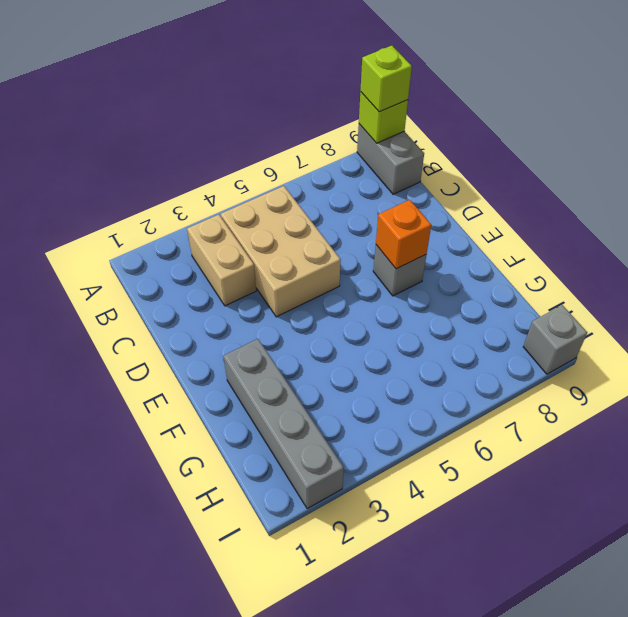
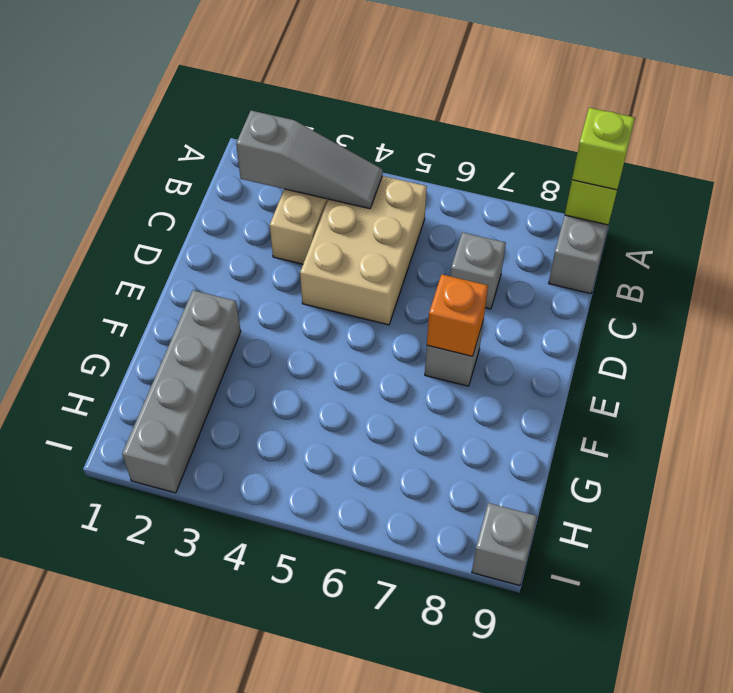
none -> grey slope B2:B4 level 2 top 2
none -> grey brick C7 level 1

